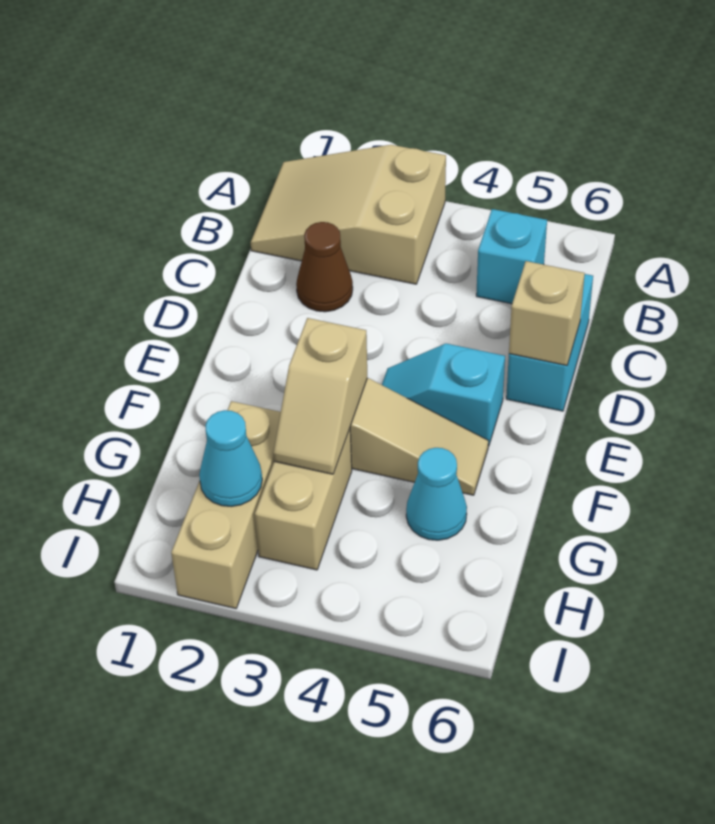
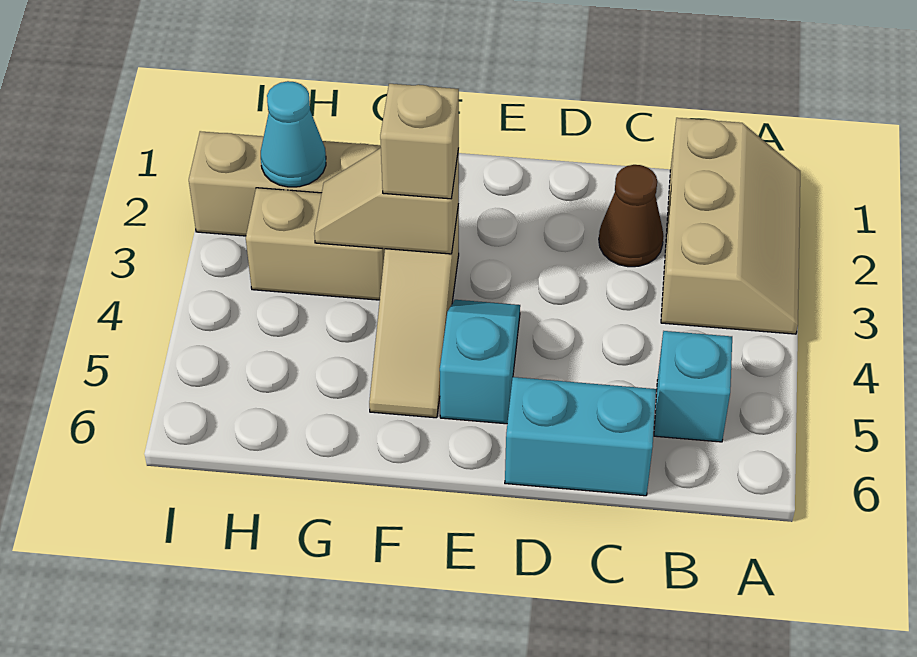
tan slope A1:B3 level 1 top 3 -> tan slope A1:B3 level 1 top B
tan brick D6 level 2 -> tan brick F3 level 3
cyan cone G5 level 1 -> none

